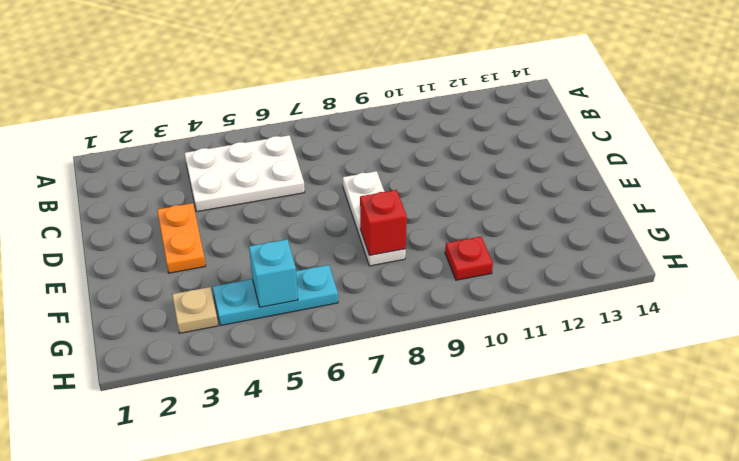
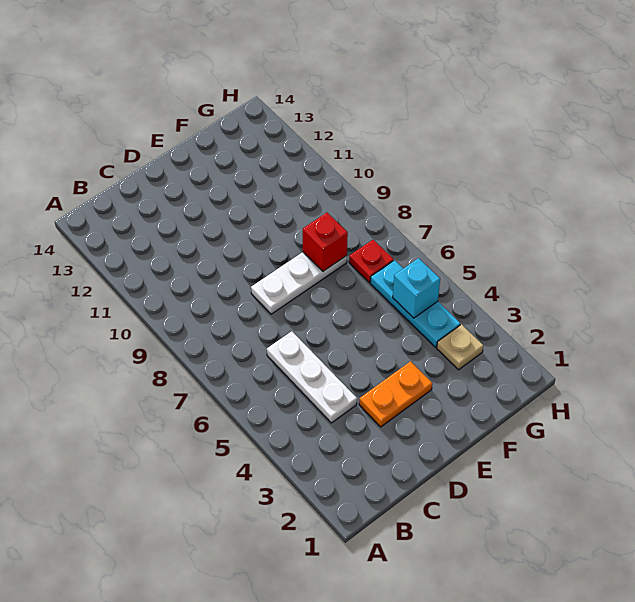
white plate B4:C6 level 1 -> white plate C4:C6 level 1
red plate G10 level 1 -> red plate G7 level 1

